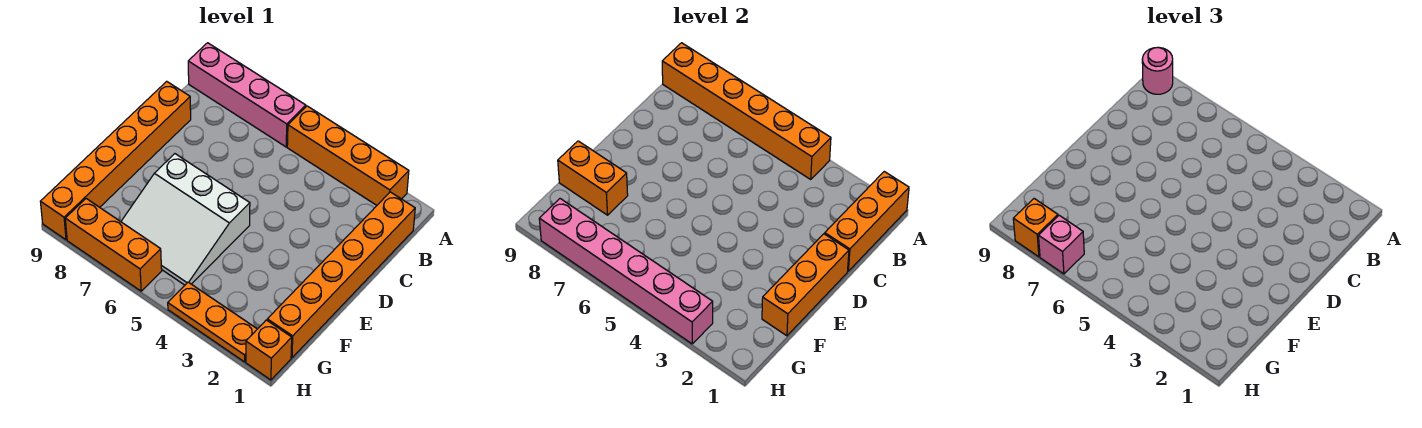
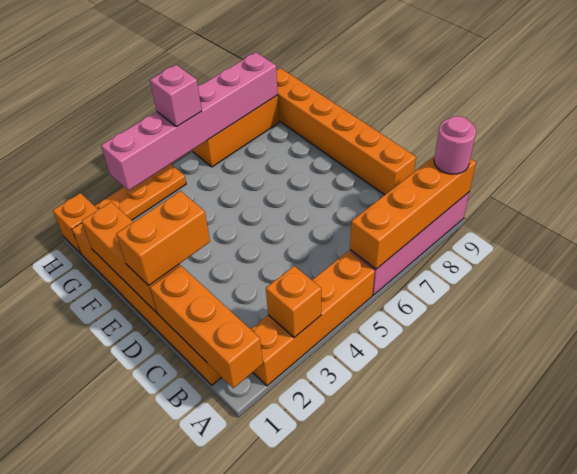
orange brick A4:A9 level 2 -> orange brick A6:A9 level 2
white slope E5:G7 level 1 top E -> none
orange brick F8:F9 level 2 -> orange brick D1:D2 level 3
pink brick H7 level 3 -> pink brick H5 level 3
orange brick H8 level 3 -> orange brick A3 level 2

